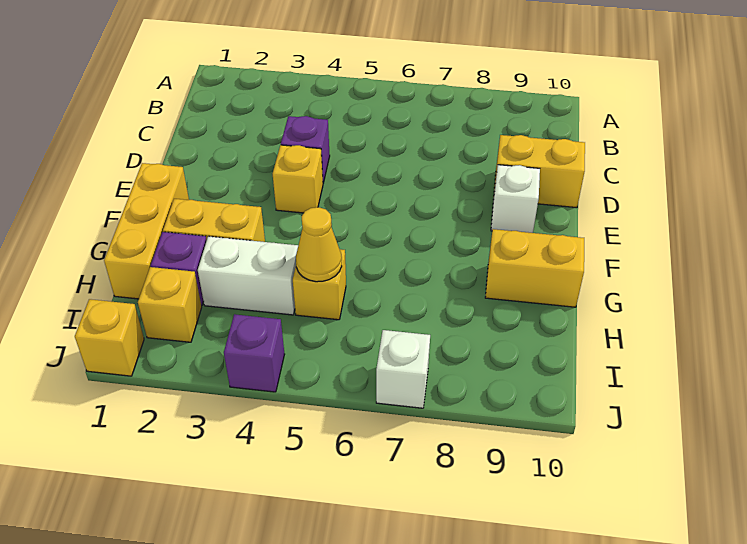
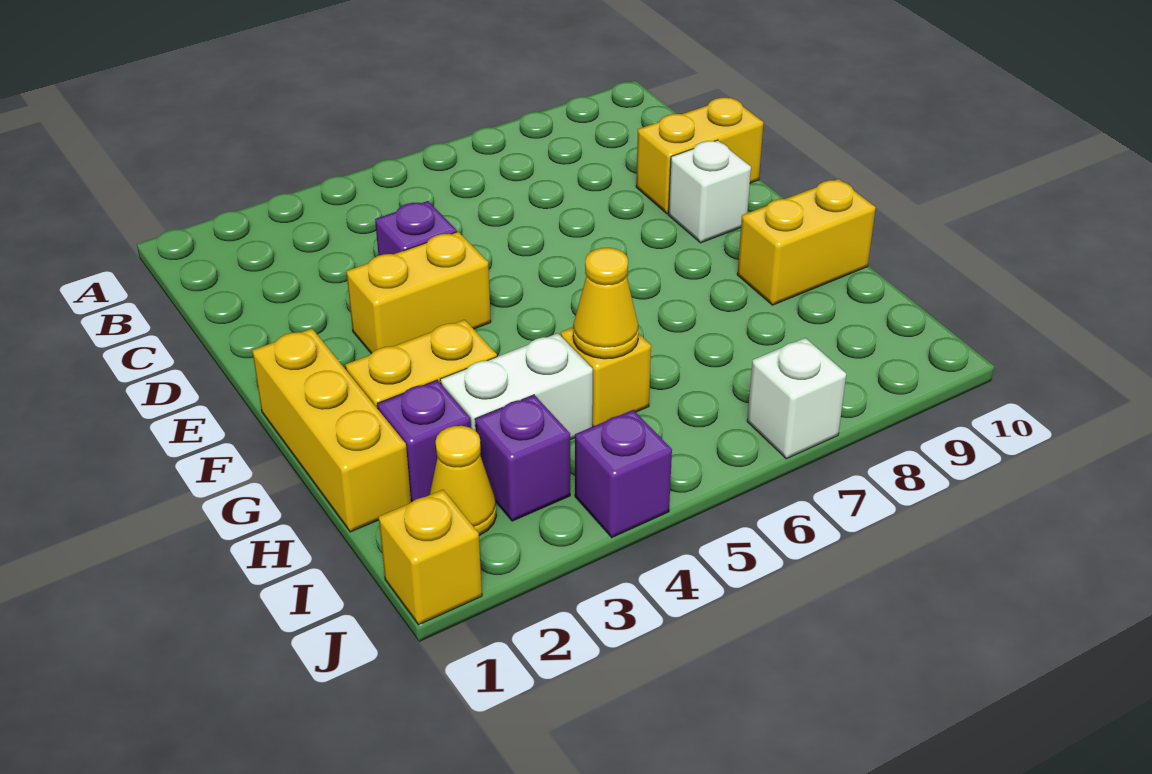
yellow brick E4 level 1 -> yellow brick E3:E4 level 1
yellow brick I2 level 1 -> yellow cone I2 level 1
none -> purple brick I3 level 1

